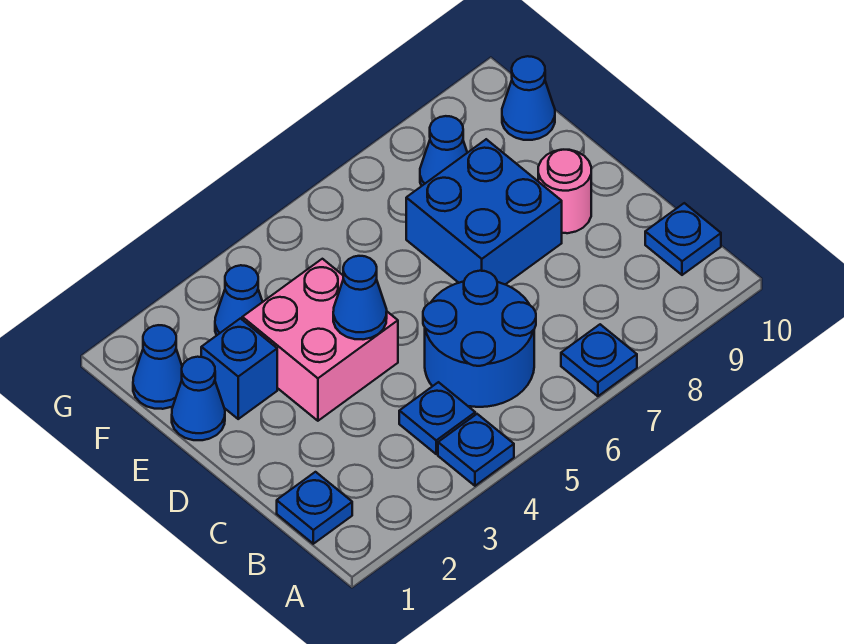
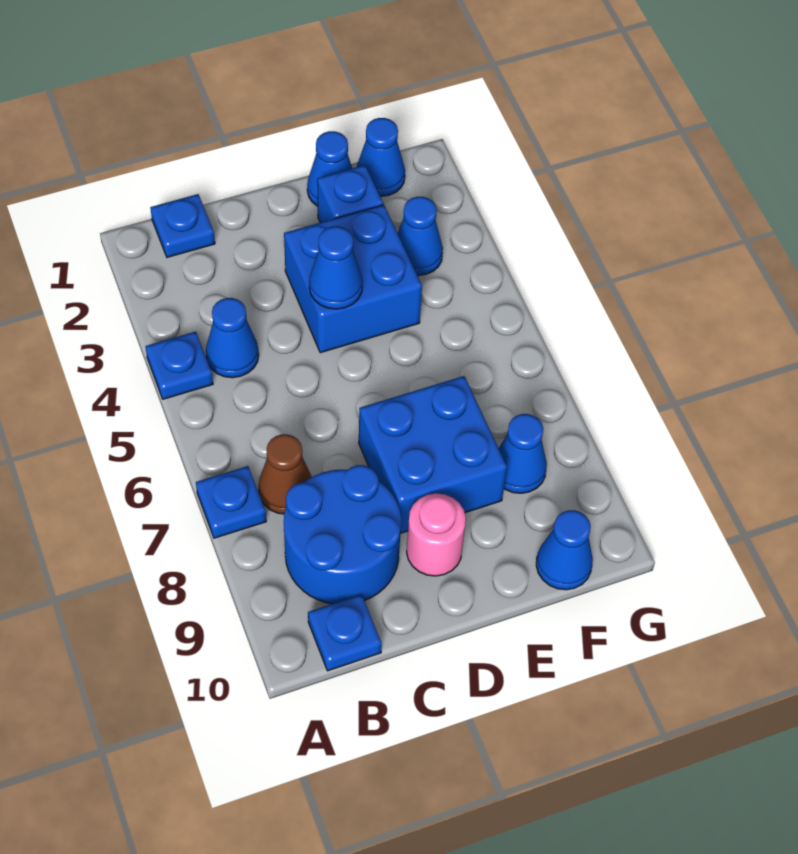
blue plate B4 level 1 -> blue cone B4 level 1
blue round brick B5:C6 level 1 -> blue round brick B8:C9 level 1
none -> brown cone B7 level 1
pink brick D3:E4 level 1 -> blue brick D3:E4 level 1

